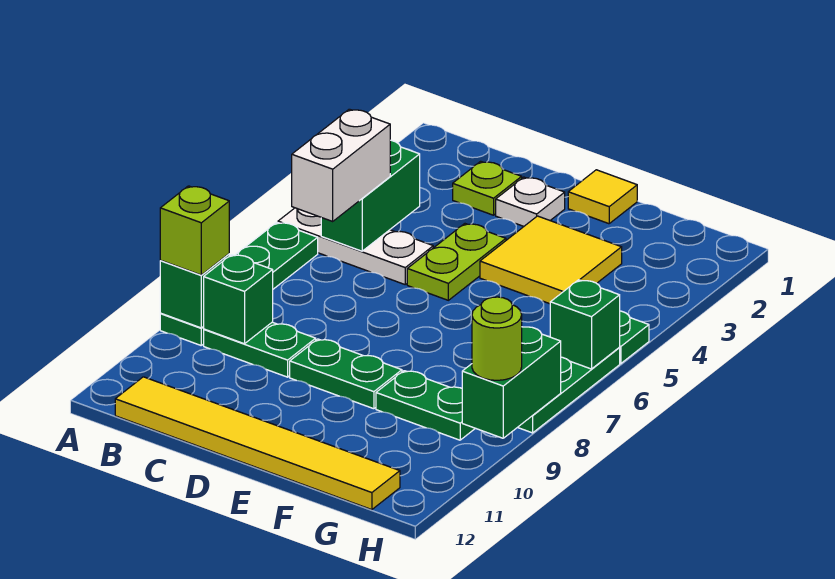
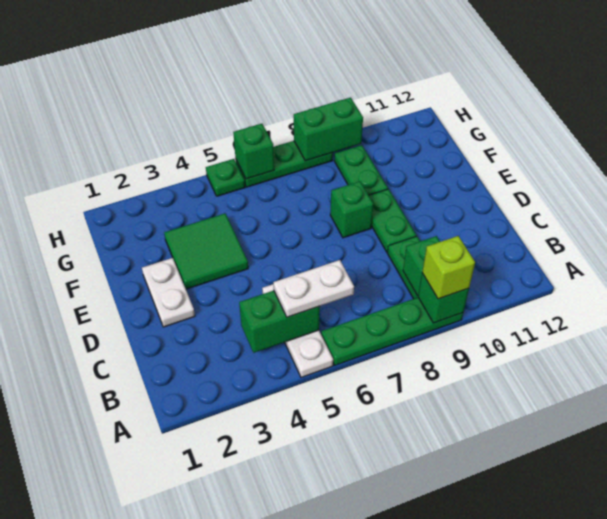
white brick B5:B6 level 3 -> white plate B5:B6 level 3
yellow tile B12:G12 level 1 -> none
lime plate C2 level 1 -> none
white plate D2 level 1 -> white plate D2:E2 level 1
lime plate D4:D5 level 1 -> none
yellow tile E1 level 1 -> none
yellow tile E3:F4 level 1 -> green tile E3:F4 level 1
none -> green brick E8 level 1
lime round brick H9 level 3 -> none

